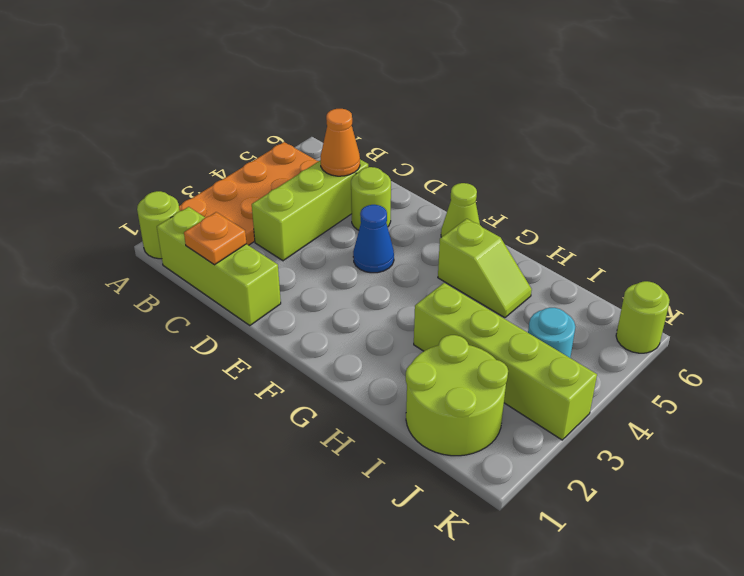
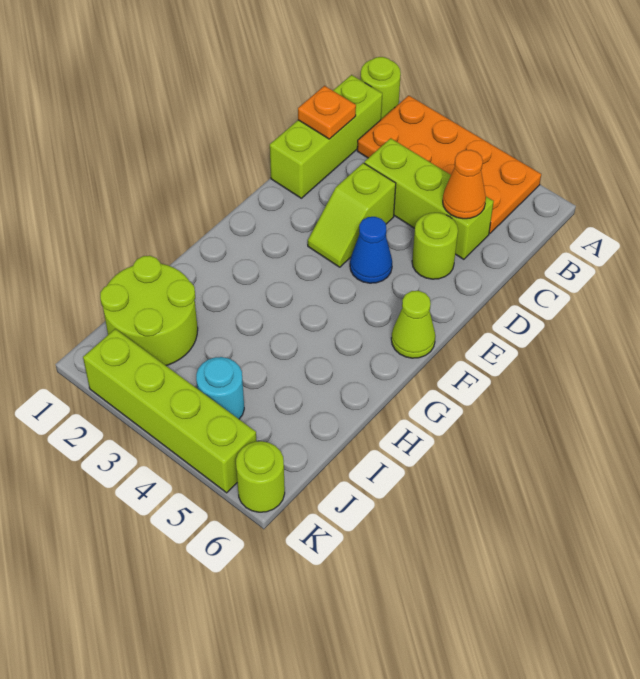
lime slope G5:H5 level 1 top G -> lime slope D3:E3 level 1 top D
lime brick H3:K3 level 1 -> lime brick K2:K5 level 1

